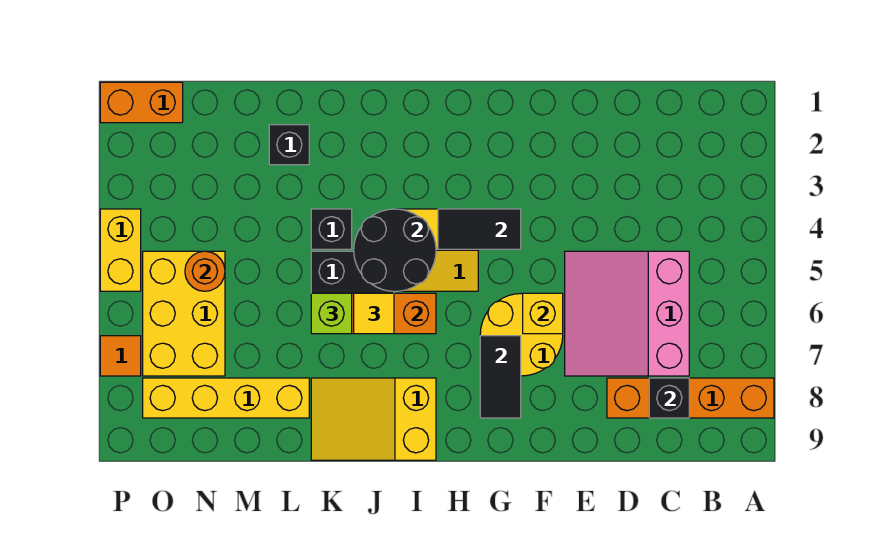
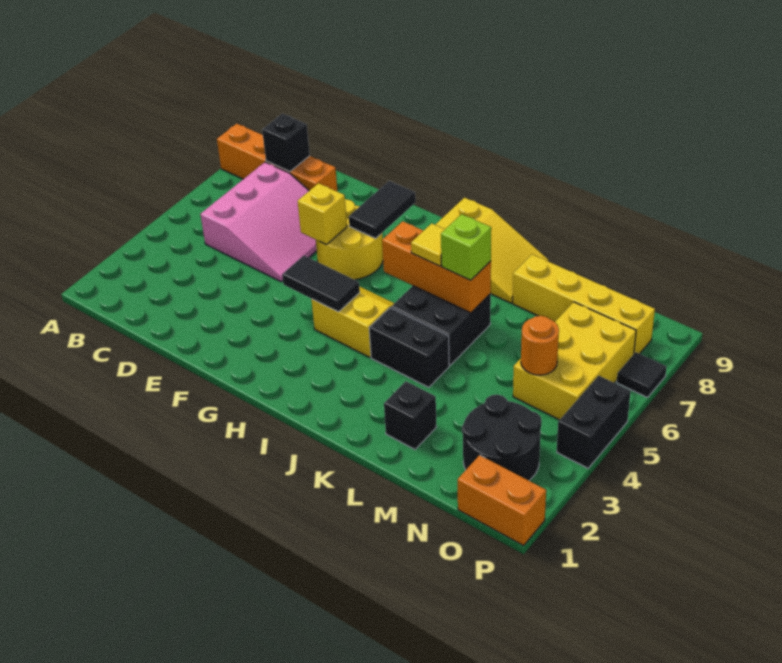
black round brick I4:J5 level 2 -> black round brick N2:O3 level 1
black brick K4 level 1 -> black brick J4:K4 level 1
yellow brick P4:P5 level 1 -> black brick P4:P5 level 1
orange tile P7 level 1 -> black tile P7 level 1

